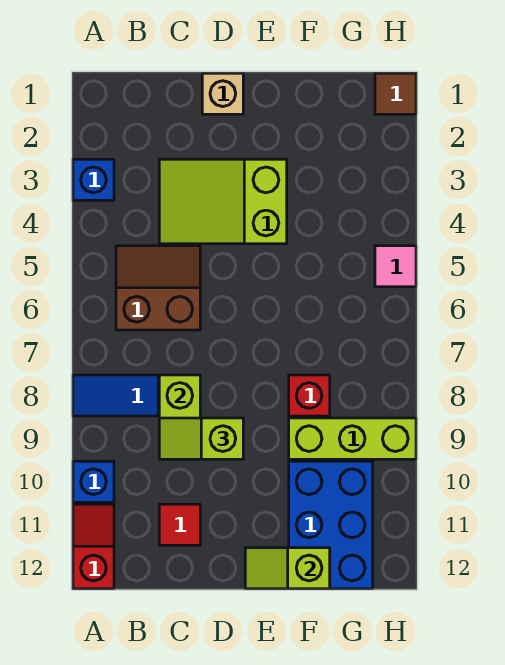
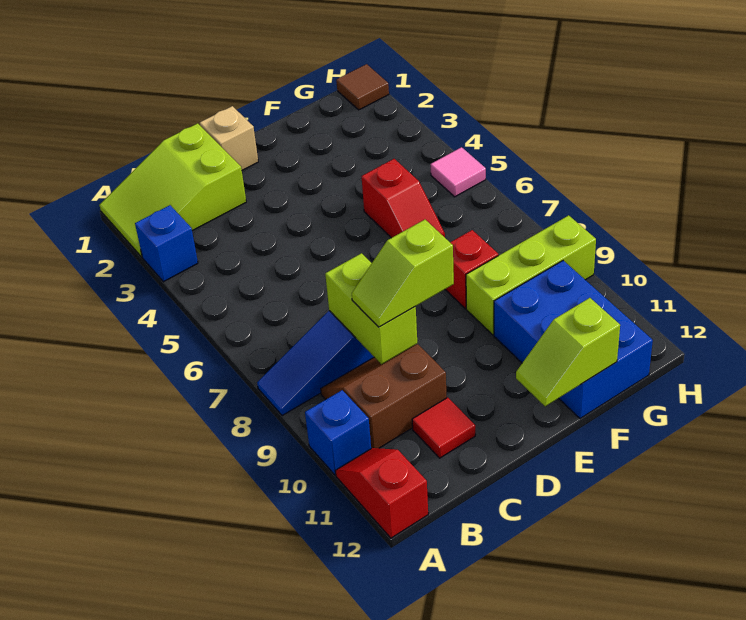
brown slope B5:C6 level 1 top 6 -> brown slope B9:C10 level 1 top 10
lime slope C3:E4 level 1 top E -> lime slope A1:C2 level 1 top C
none -> red slope F5:F6 level 1 top 5

